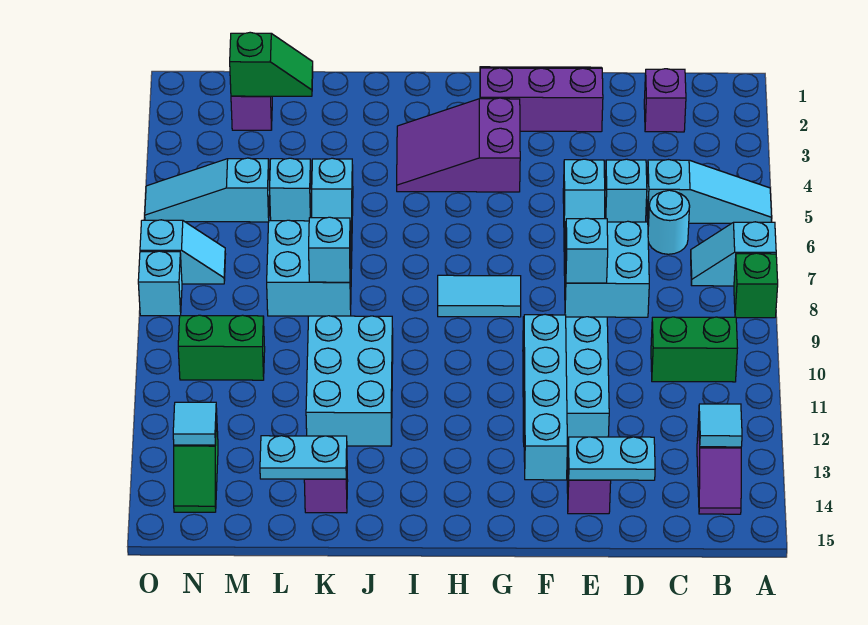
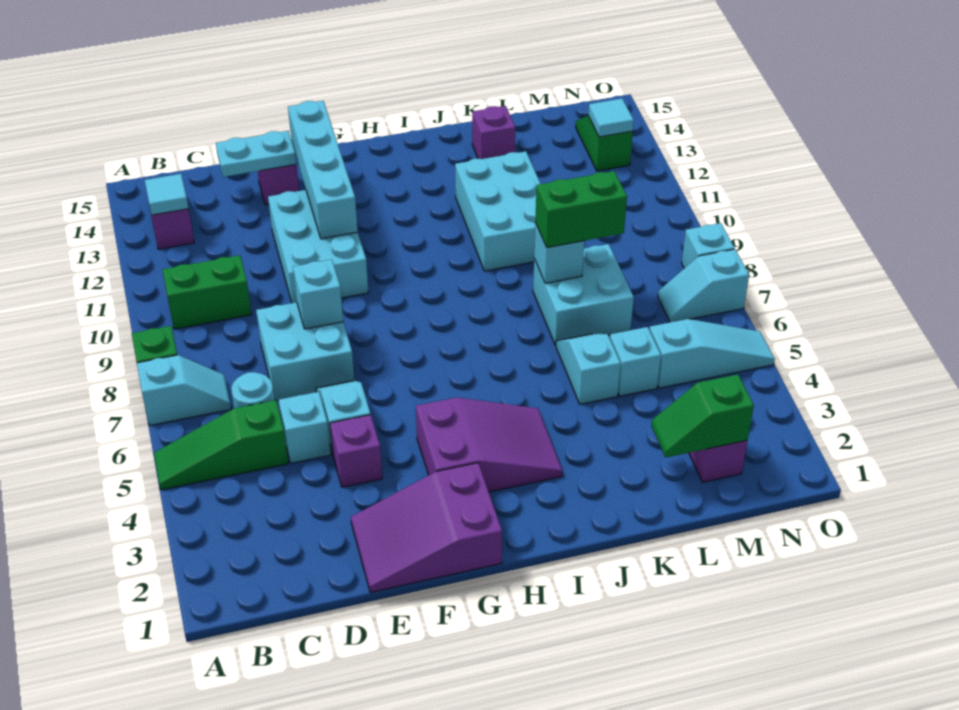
cyan slope A5:C5 level 1 top C -> green slope A5:C5 level 1 top C
purple brick C2 level 1 -> purple brick E4 level 1
purple slope E1:G2 level 1 top 2 -> purple slope E1:G2 level 1 top G
cyan tile G8:H8 level 1 -> none
cyan plate K14:L14 level 2 -> none
green brick M10:N10 level 1 -> green brick K8:L8 level 3

